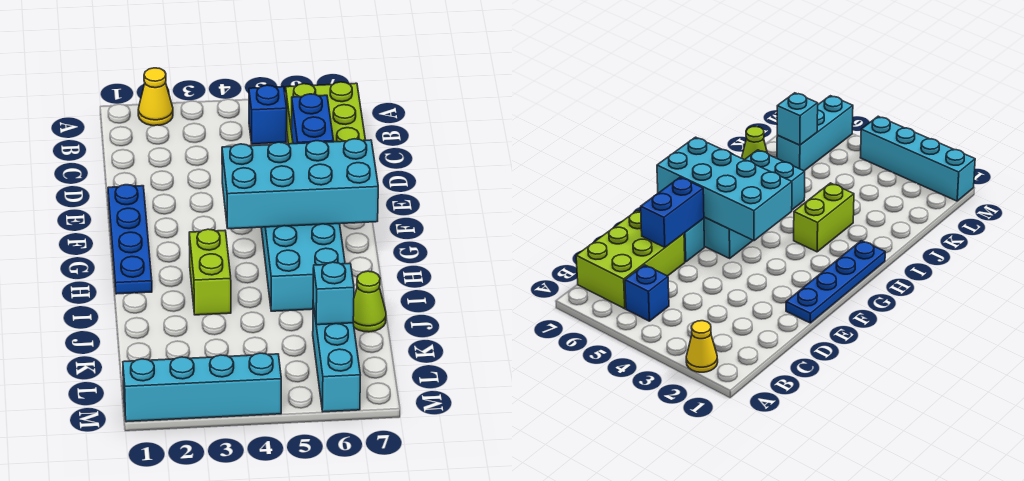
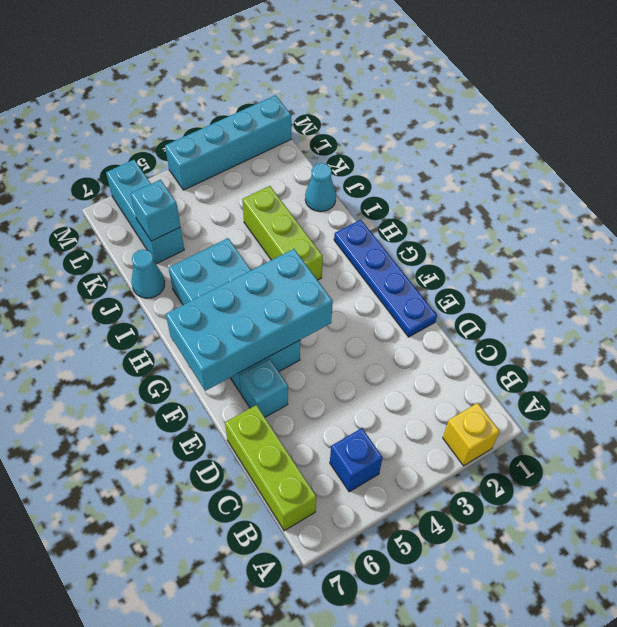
yellow cone A2 level 1 -> yellow brick A2 level 1
lime brick B6:D7 level 1 -> lime brick B7:D7 level 1
blue brick D6:E6 level 2 -> none
lime brick H3:I3 level 1 -> lime brick H3:J3 level 1
none -> cyan cone J1 level 1
lime cone J7 level 1 -> cyan cone J7 level 1

